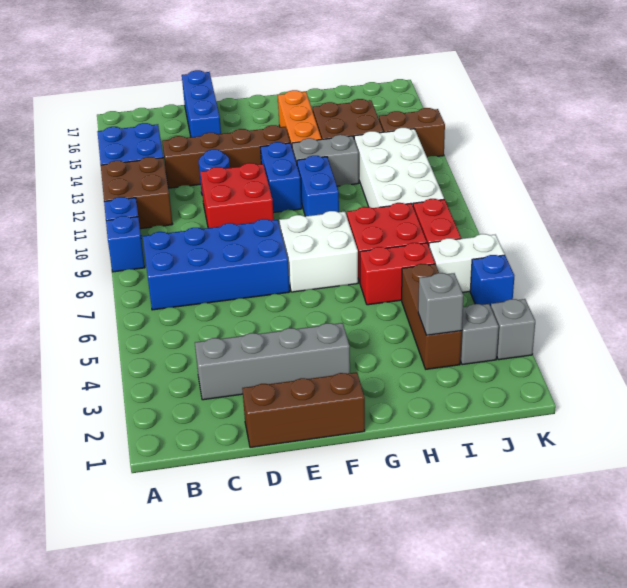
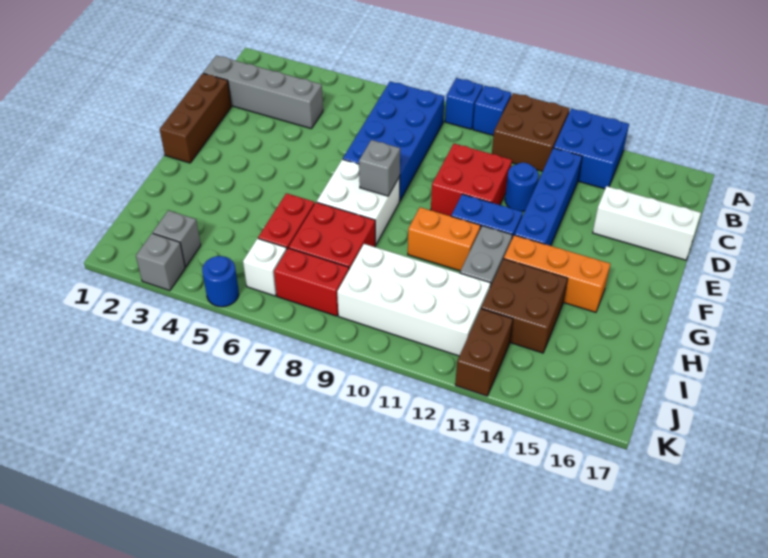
grey brick C3:F3 level 1 -> grey brick C1:C4 level 1
brown brick C13:F13 level 1 -> blue brick C13:F13 level 1
blue brick D15:D17 level 1 -> white brick D15:D17 level 1
blue brick G10:G11 level 1 -> orange brick G10:G11 level 1
brown brick I3:I5 level 1 -> none
grey brick I3 level 2 -> grey brick F8 level 2
white brick J6:K6 level 1 -> white brick J6 level 1
blue brick K5 level 1 -> blue round brick K5 level 1

